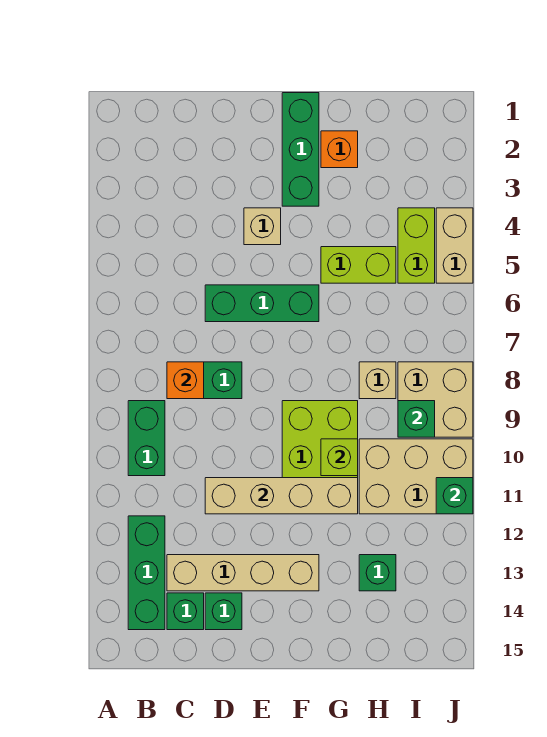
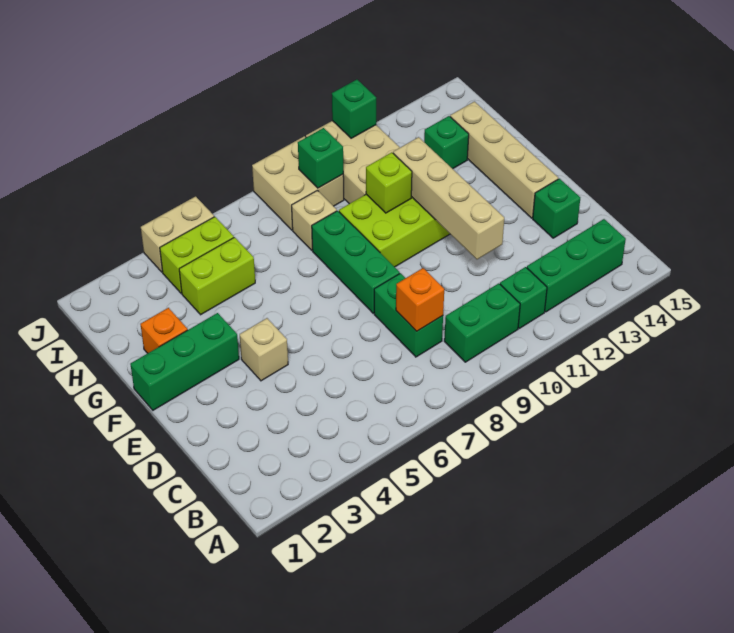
tan brick C13:F13 level 1 -> tan brick E14:H14 level 1
green brick C14 level 1 -> green brick B11 level 1
green brick D6:F6 level 1 -> green brick E8:G8 level 1
lime brick G5:H5 level 1 -> lime brick H4:H5 level 1

